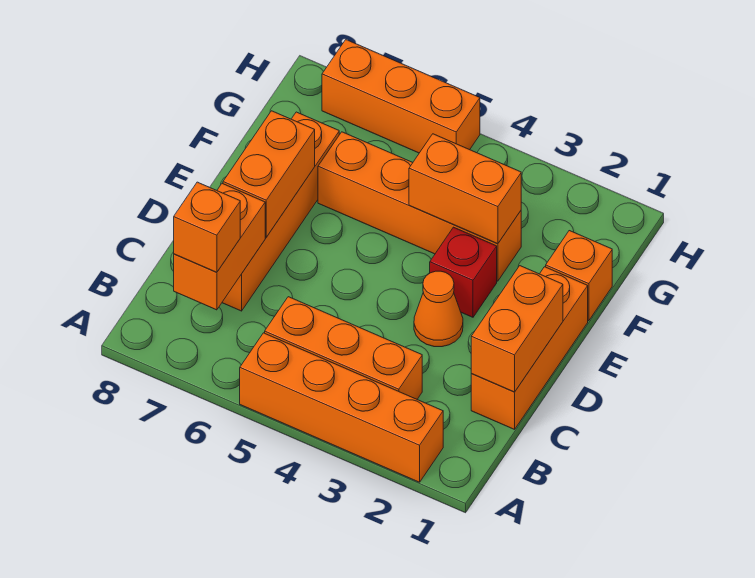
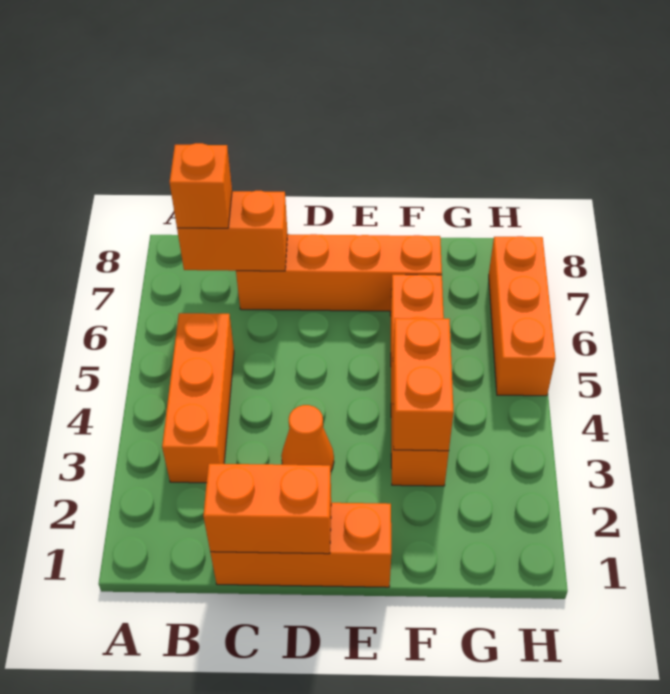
orange brick A2:A5 level 1 -> none
orange brick D7:E7 level 2 -> none
red brick E3 level 1 -> none
orange brick F1 level 1 -> none

